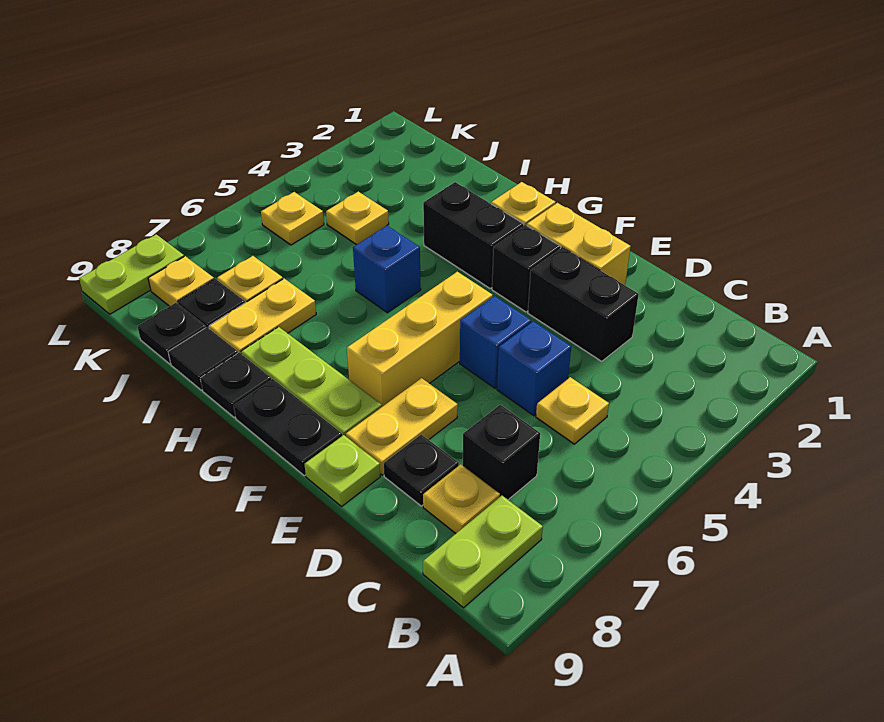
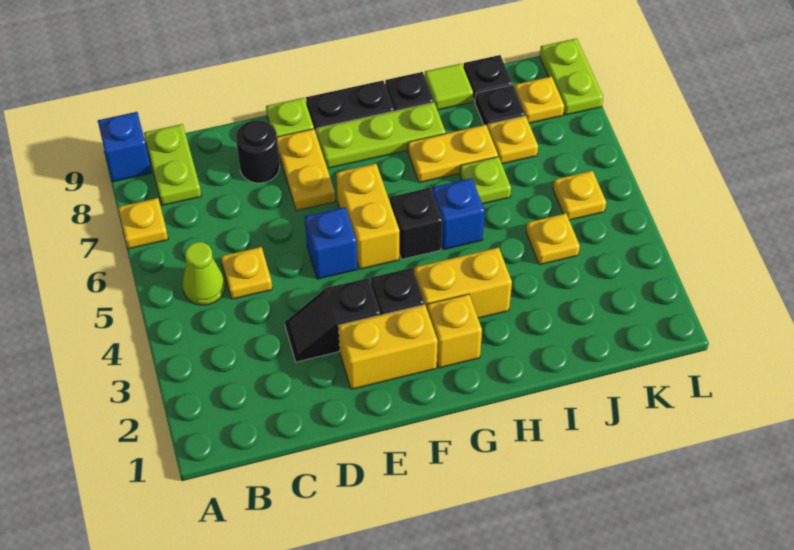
none -> lime cone B5 level 1
black brick C7 level 1 -> black brick G5 level 1
yellow plate C8 level 1 -> yellow plate A7 level 1
black brick D3:E3 level 1 -> black slope D3:E3 level 1 top E
blue brick D5 level 1 -> blue brick A9 level 1
black plate D8 level 1 -> black round brick D8 level 1
yellow brick F5:F7 level 1 -> yellow brick F5:F6 level 1
black brick G3:H3 level 1 -> yellow brick G3:H3 level 1
none -> lime plate I6 level 1
yellow plate I7:I8 level 1 -> yellow plate H7:I7 level 1
black tile I9 level 1 -> lime tile I9 level 1

